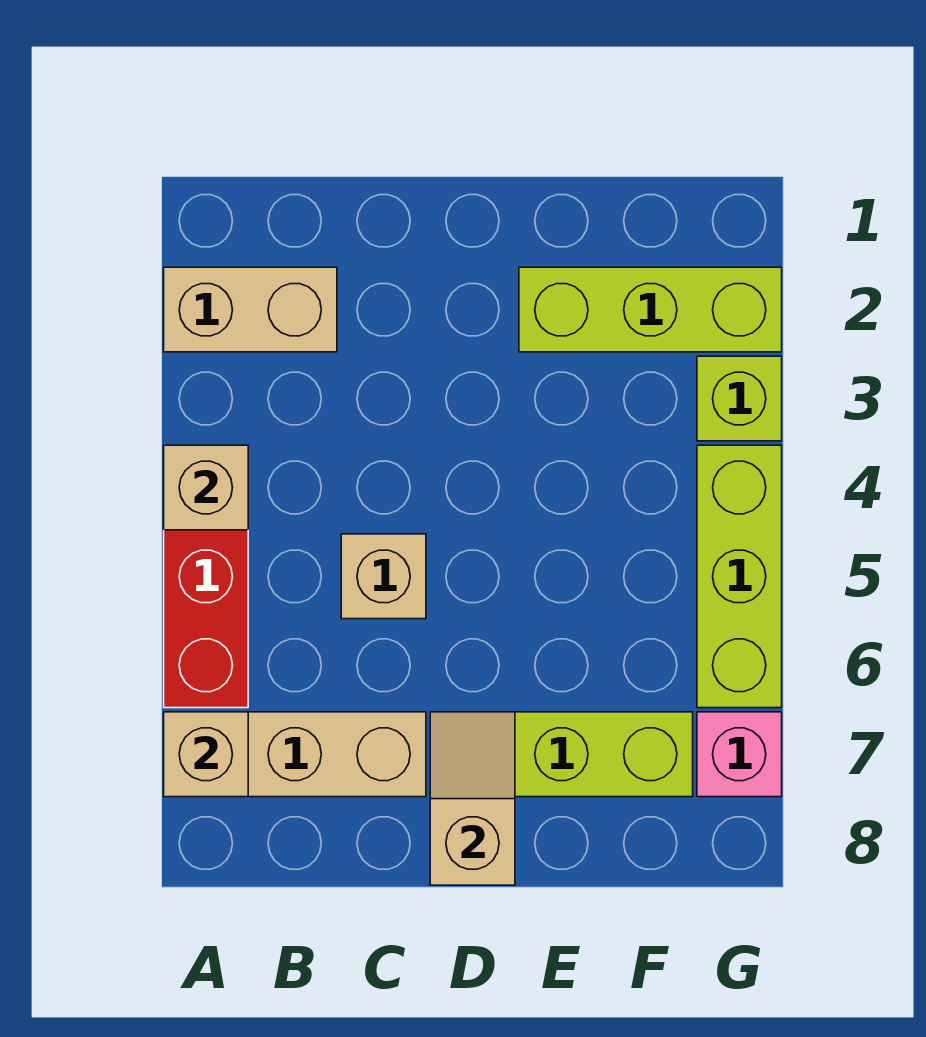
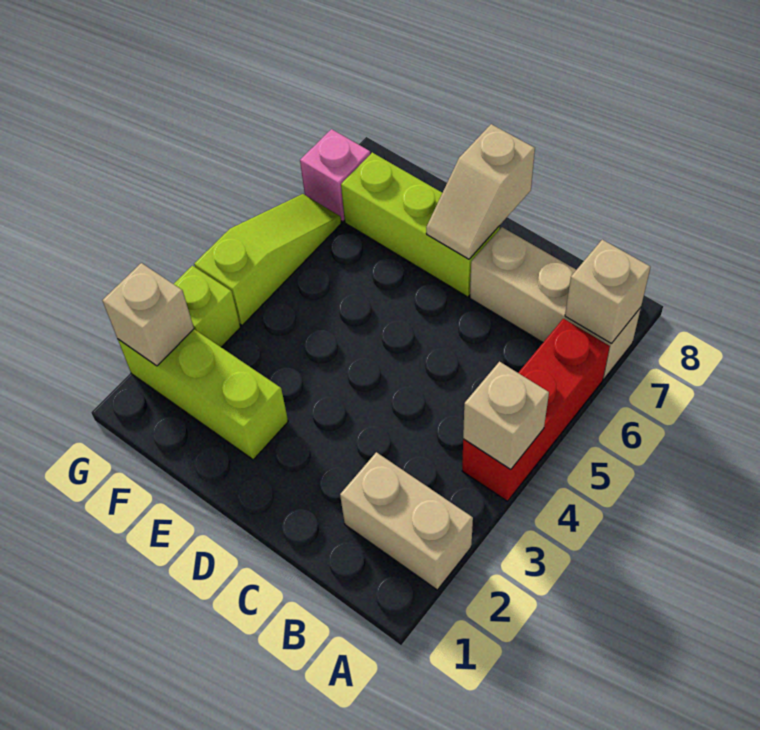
tan brick C5 level 1 -> tan brick G2 level 2
lime brick G4:G6 level 1 -> lime slope G4:G6 level 1 top 4

